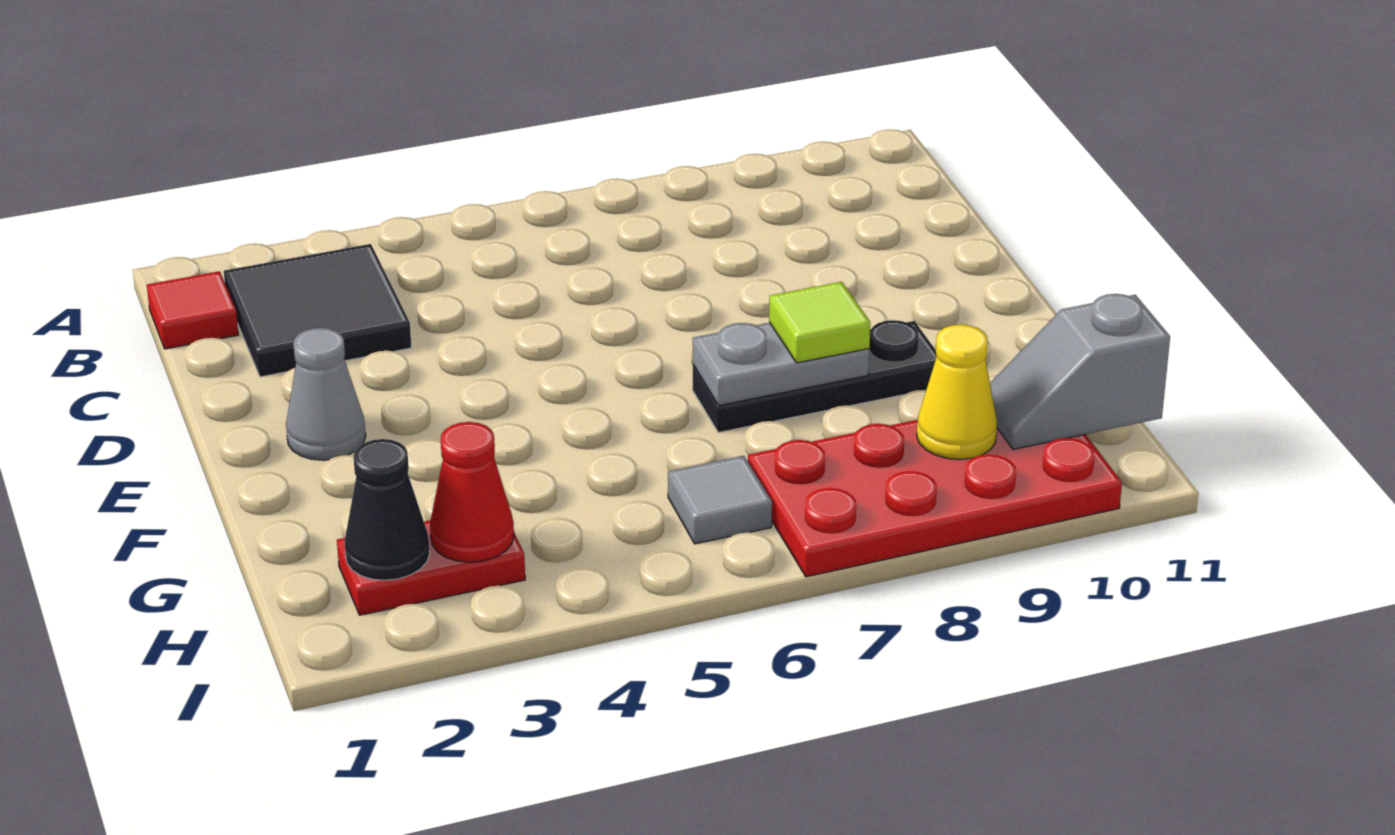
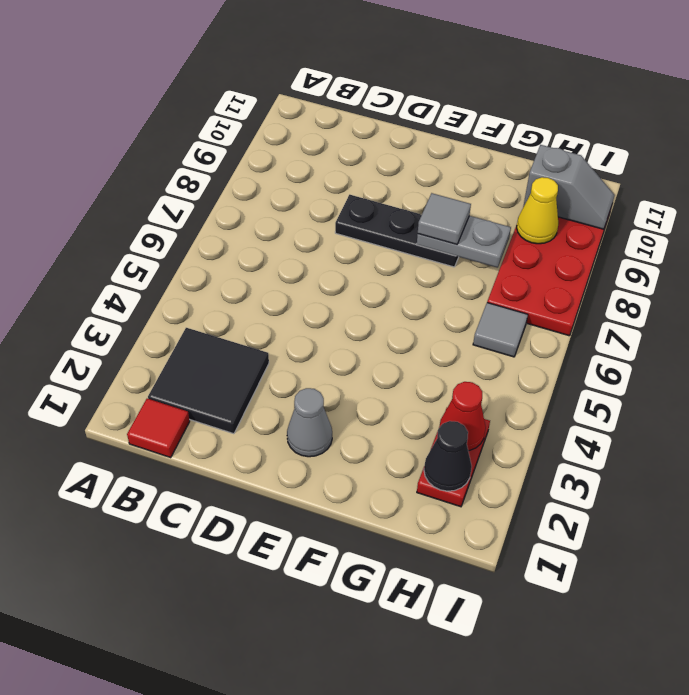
black plate F7:F9 level 1 -> black plate D8:F8 level 1
grey plate F7:F8 level 2 -> grey plate F8:G8 level 2
lime tile F8 level 3 -> grey tile F8 level 3
grey slope H10:H11 level 2 top 11 -> grey slope H10:I10 level 2 top H

